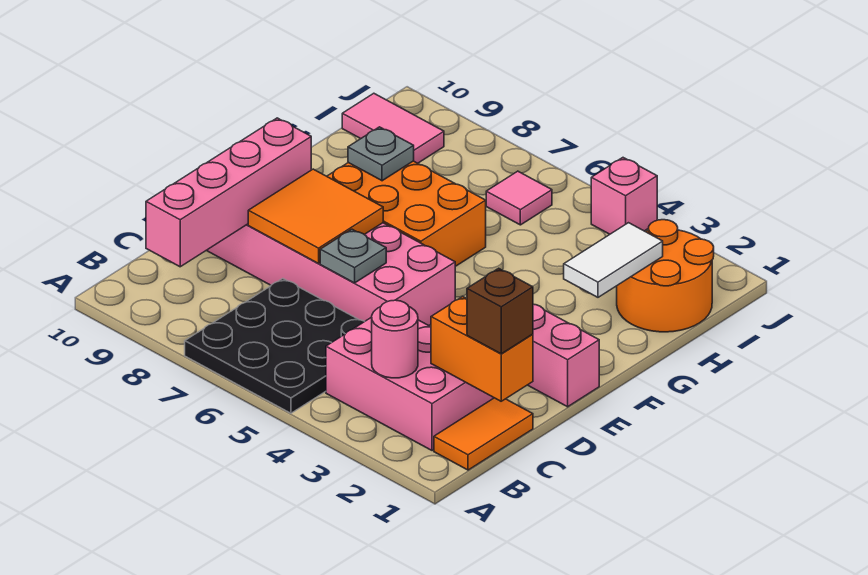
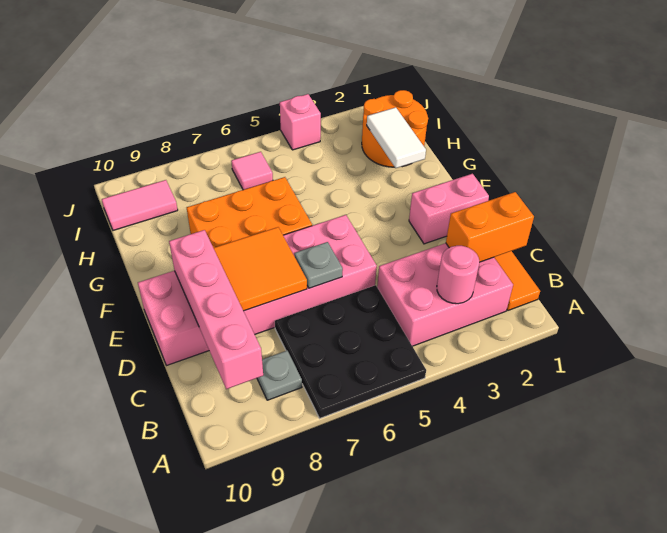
brown brick C1 level 3 -> none
grey plate G8 level 2 -> grey plate B8 level 1

